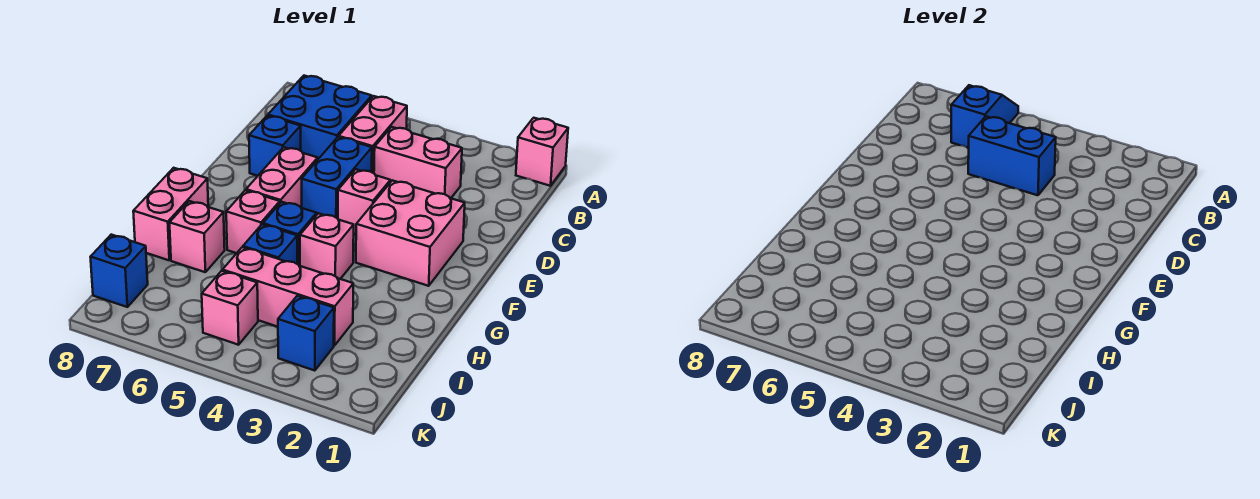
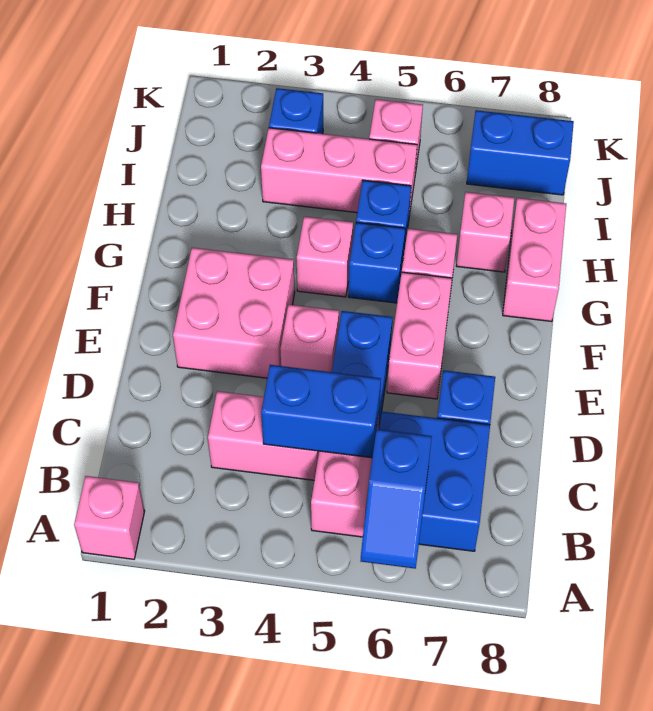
blue brick J8 level 1 -> blue brick J7:J8 level 1

